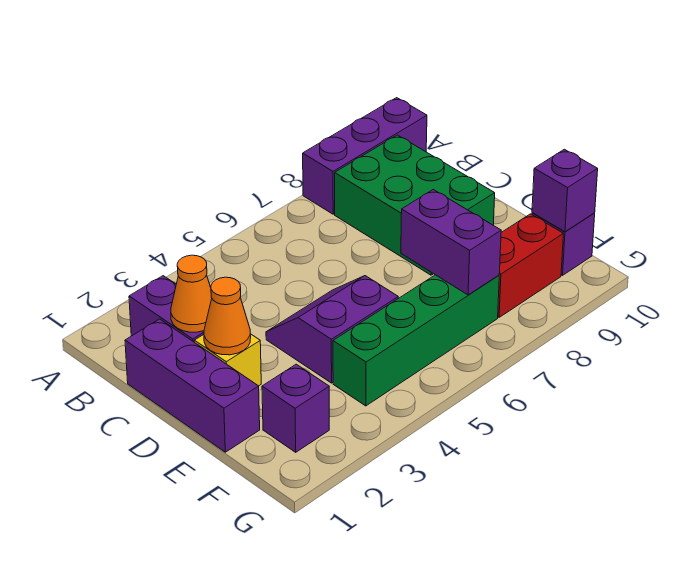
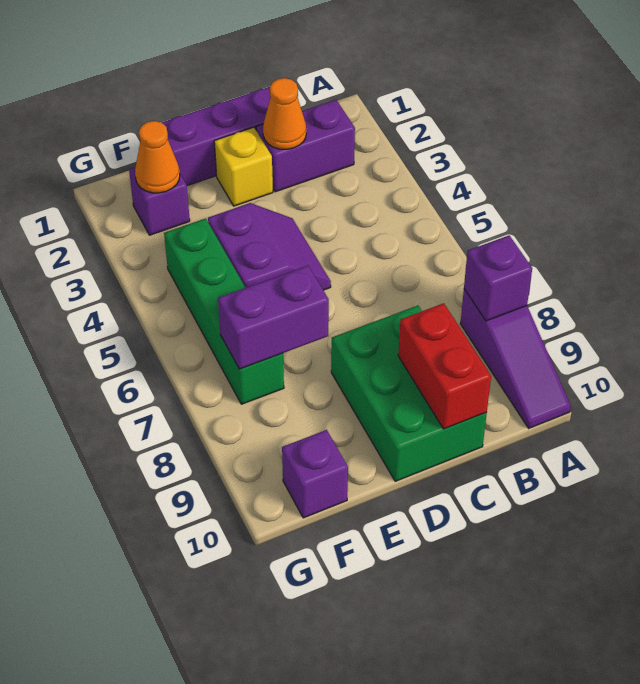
purple brick A8:A10 level 1 -> purple slope A8:A10 level 1 top 8
green brick B8:D9 level 1 -> green brick C8:D10 level 1
orange cone D2 level 2 -> orange cone F2 level 2
red brick F8:F9 level 1 -> red brick C9:C10 level 2
purple brick F10 level 2 -> purple brick A8 level 2

